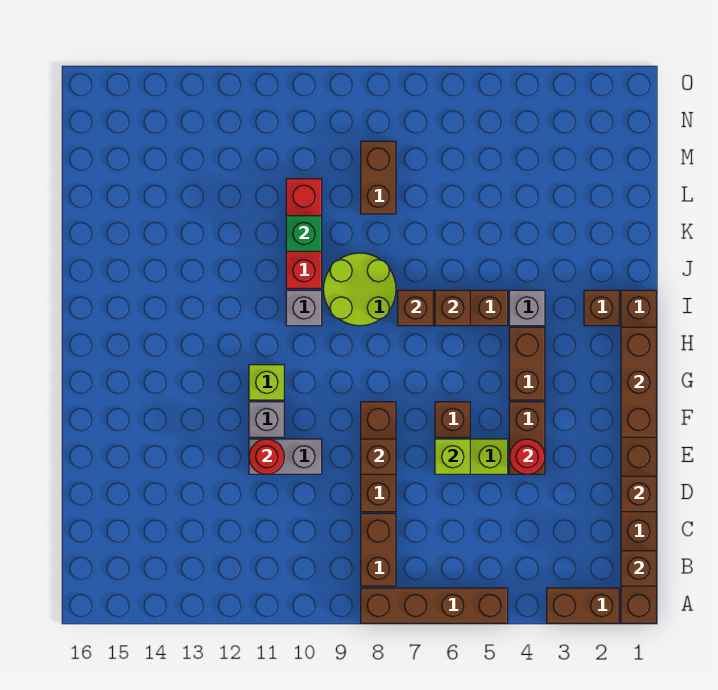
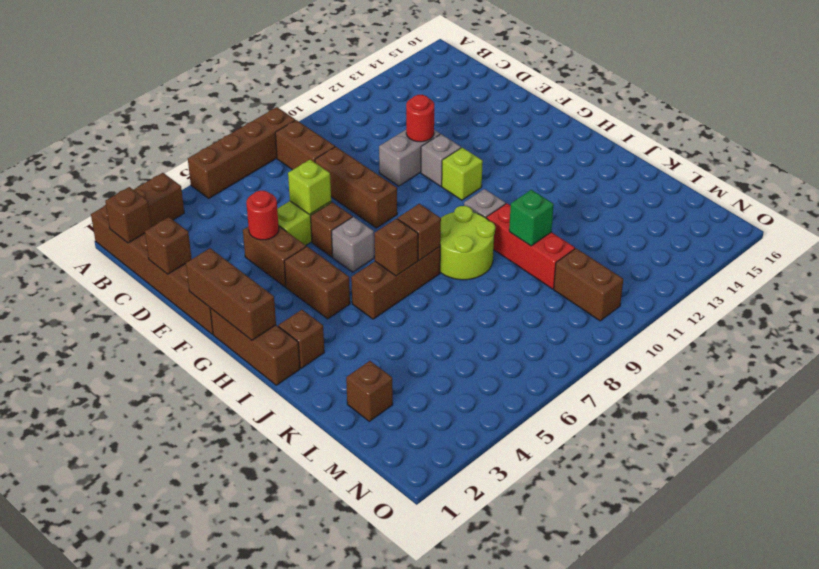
brown brick E8 level 2 -> brown brick L2 level 1
grey brick I4 level 1 -> grey brick G6 level 1
brown brick L8:M8 level 1 -> brown brick M10:N10 level 1

